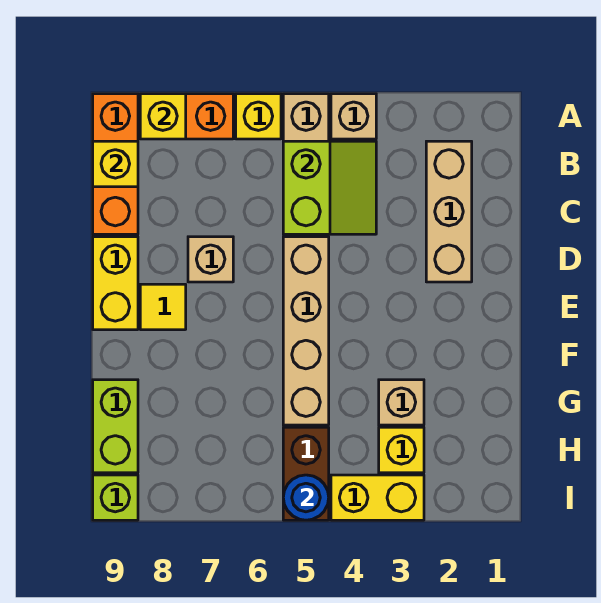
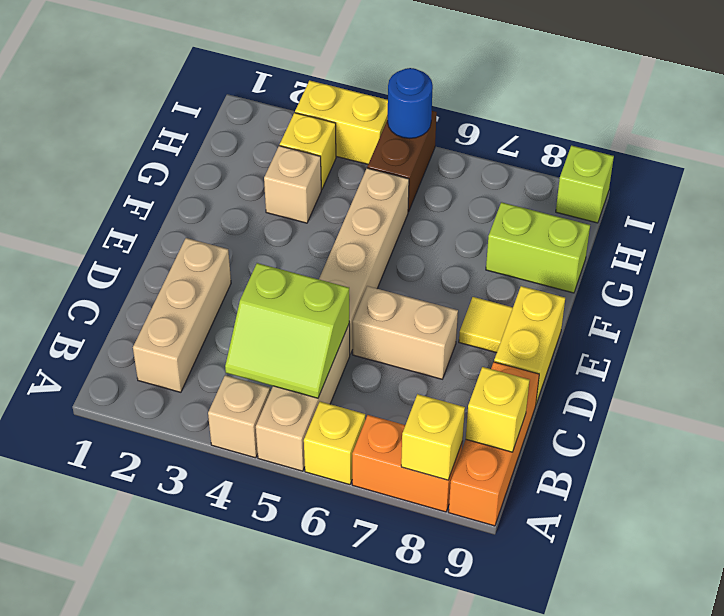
lime slope B4:C5 level 2 top 5 -> lime slope B4:C5 level 2 top C
tan brick D7 level 1 -> tan brick D6:D7 level 1
lime brick G9:H9 level 1 -> lime brick G8:G9 level 1

